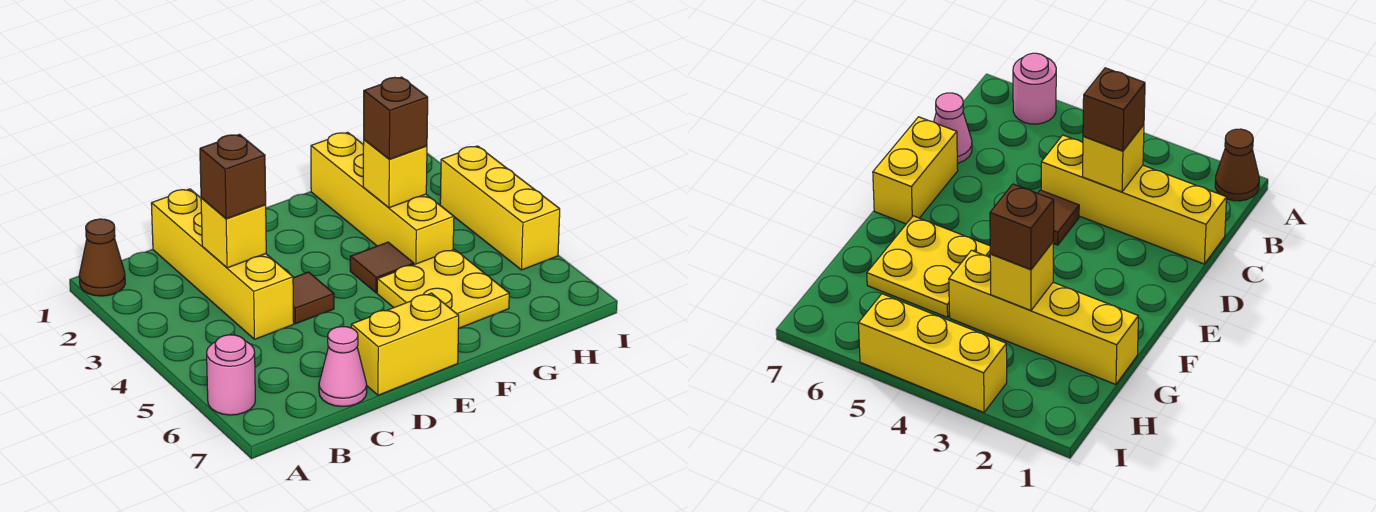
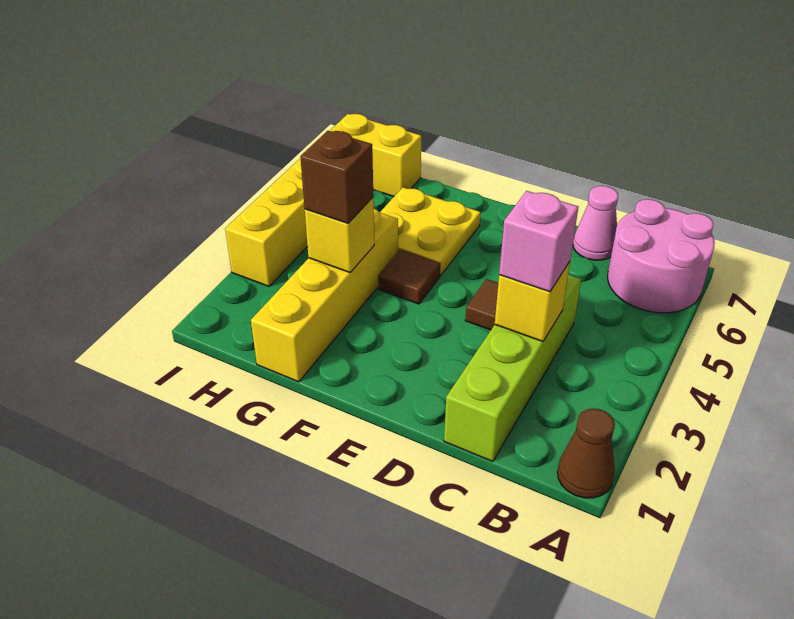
pink round brick A6 level 1 -> pink round brick A6:B7 level 1
yellow brick C1:C4 level 1 -> lime brick C1:C4 level 1
brown brick C3 level 3 -> pink brick C3 level 3
yellow brick D7:E7 level 1 -> yellow brick H7:I7 level 1

